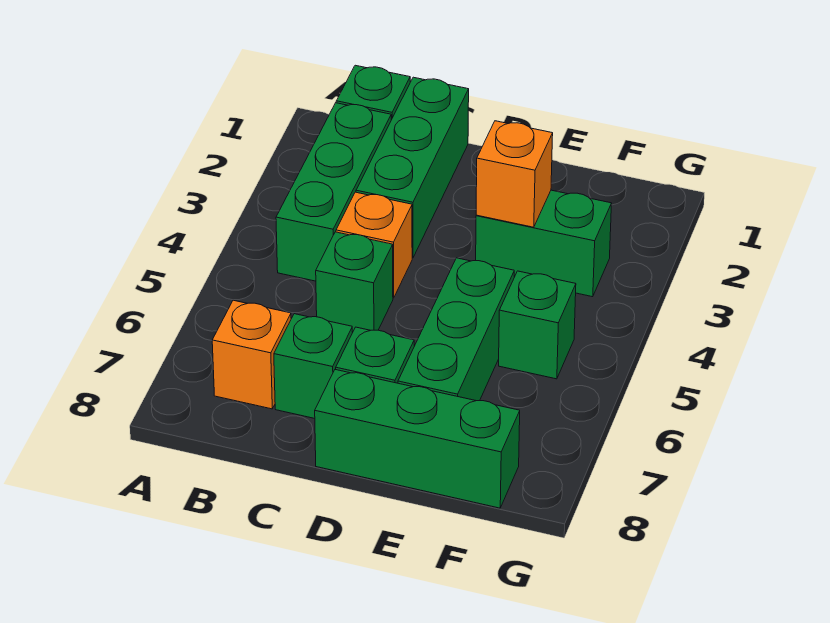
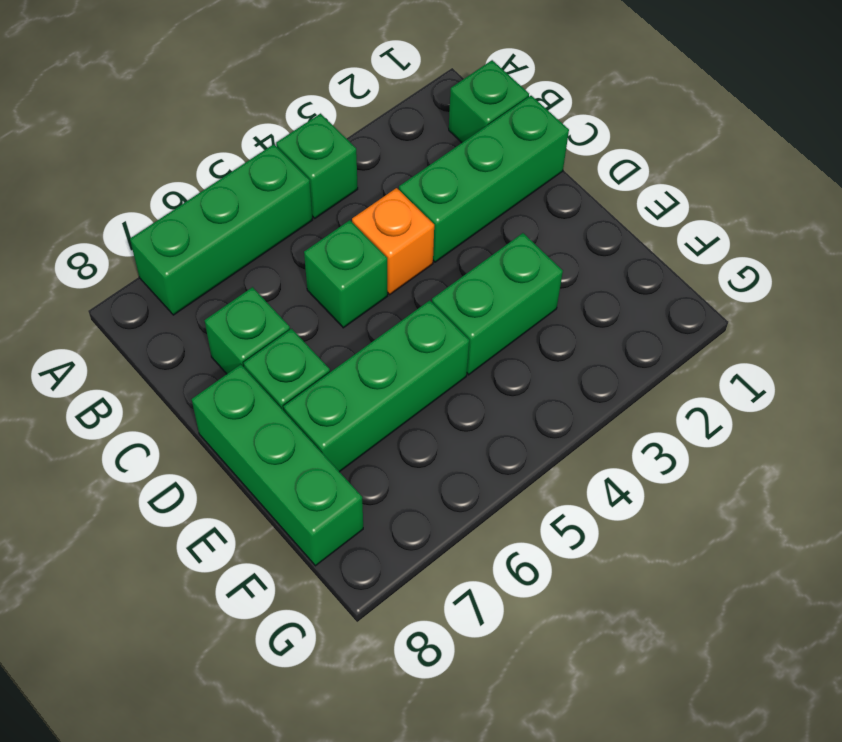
green brick B2:B4 level 1 -> green brick A5:A7 level 1
orange brick B7 level 1 -> none
green brick E3:F3 level 1 -> green brick E3:E4 level 1
orange brick E3 level 2 -> none
green brick F5 level 1 -> green brick A4 level 1

